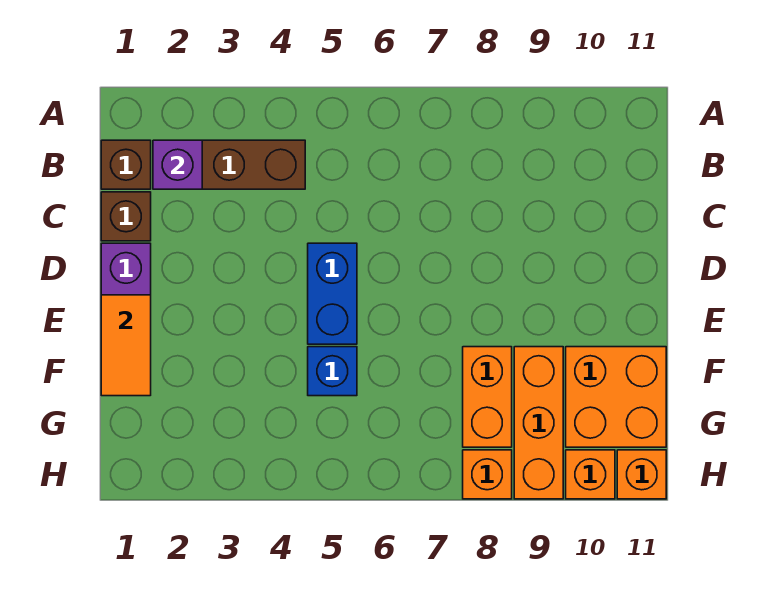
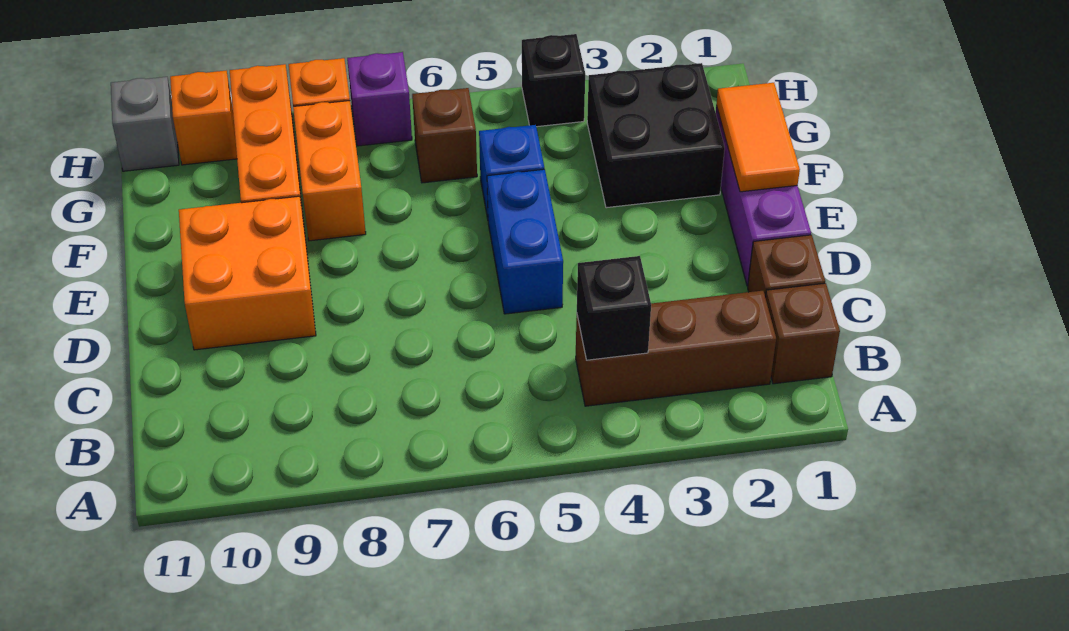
purple brick B2 level 2 -> purple brick H7 level 1
none -> black brick B4 level 2
none -> black brick F2:G3 level 1
orange brick F10:G11 level 1 -> orange brick D9:E10 level 1
none -> brown brick G6 level 1
none -> black brick H4 level 1
orange brick H11 level 1 -> grey brick H11 level 1

